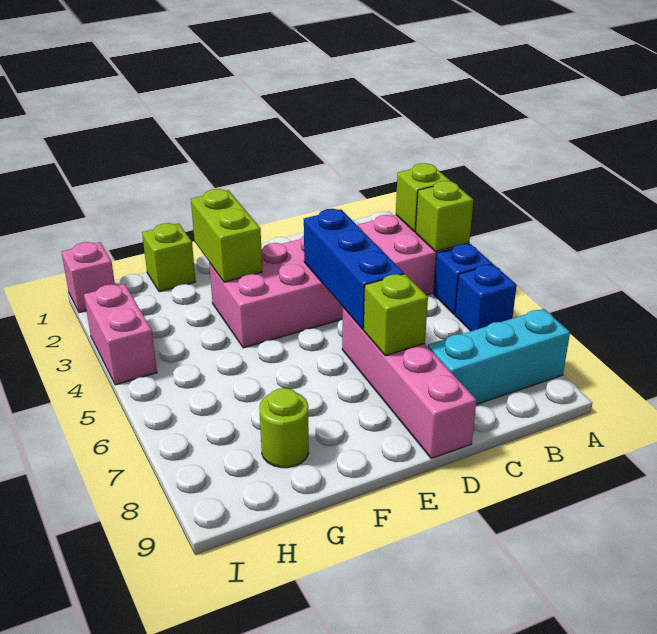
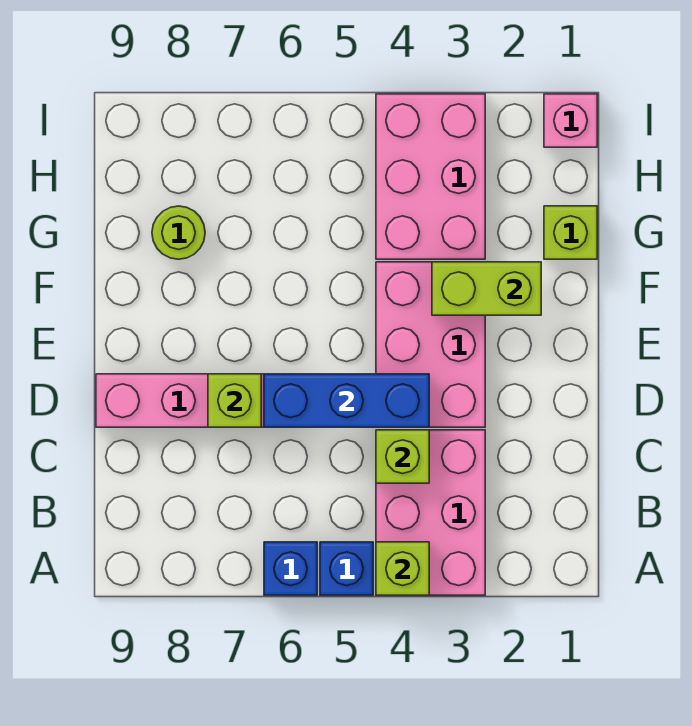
lime brick A3 level 2 -> lime brick C4 level 2
cyan brick A8:C8 level 1 -> none
pink brick I3:I4 level 1 -> pink brick G3:I4 level 1

